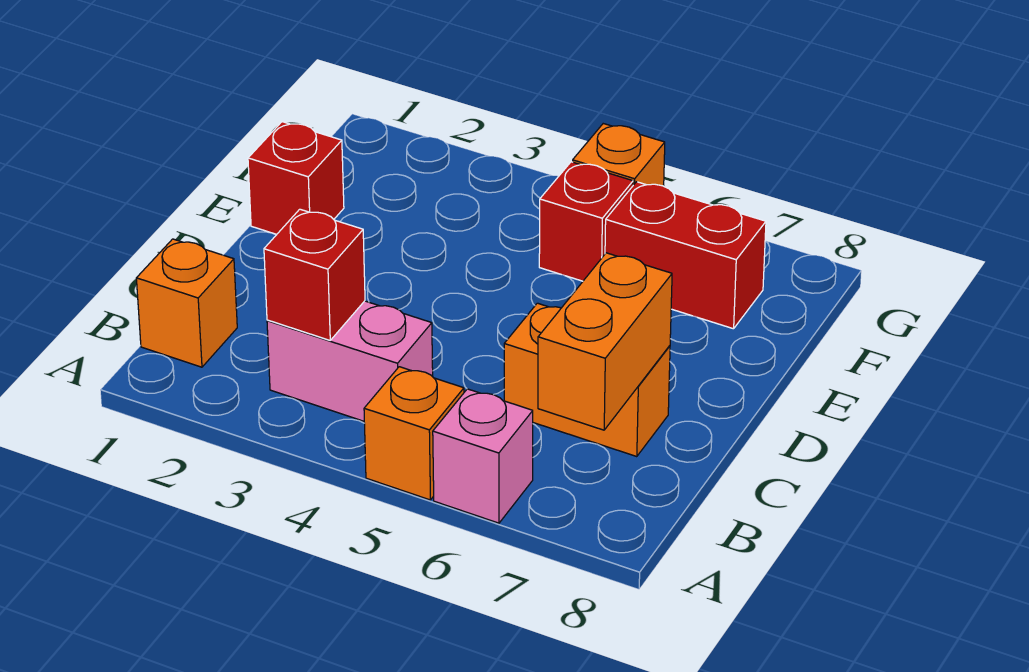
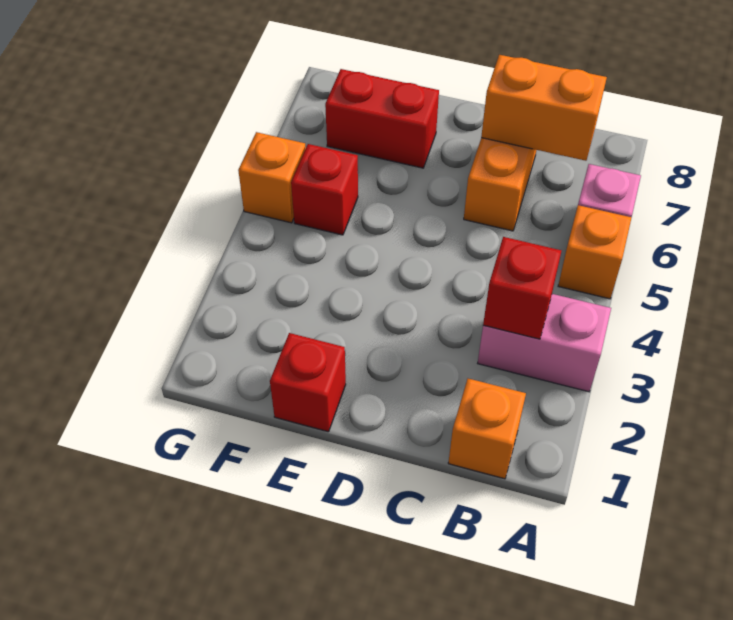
pink brick B3:B4 level 1 -> pink brick A3:B3 level 1
red brick F6:F7 level 1 -> red brick E7:F7 level 1

